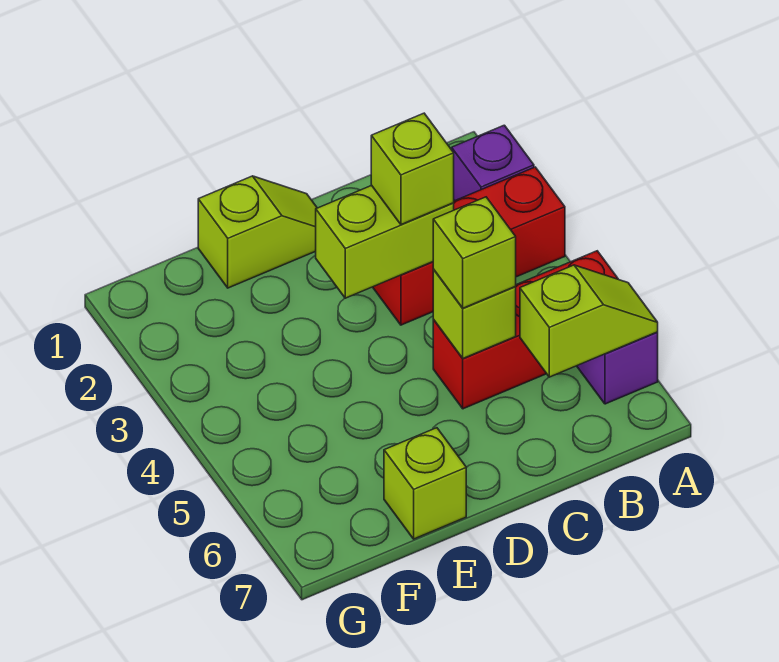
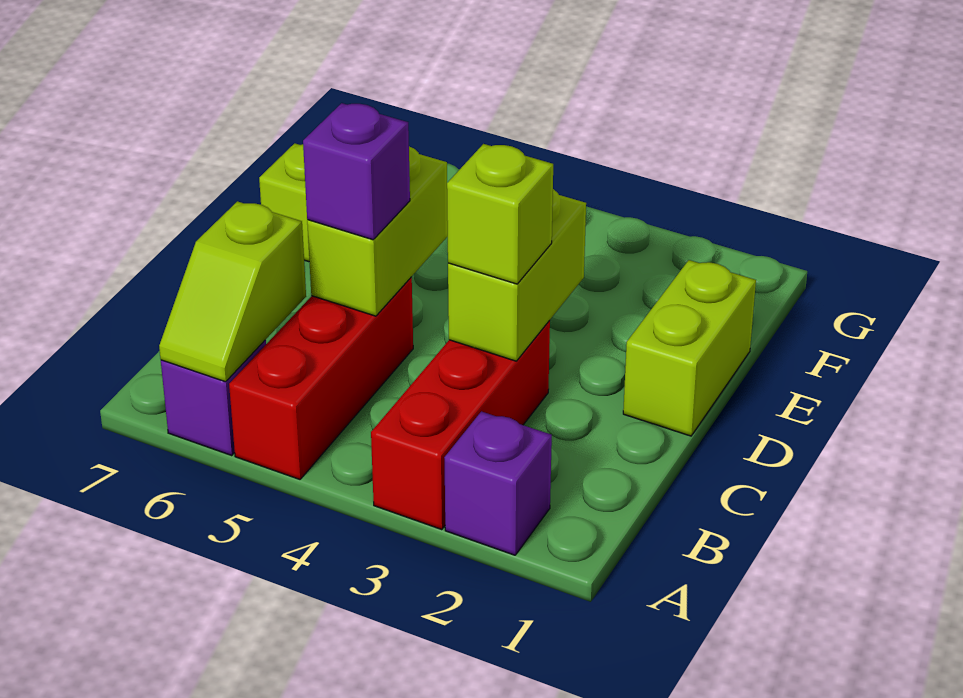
lime brick C5 level 2 -> lime brick C5:D5 level 2
lime brick C5 level 3 -> purple brick C5 level 3
lime slope D1:E1 level 1 top E -> lime brick D1:E1 level 1

